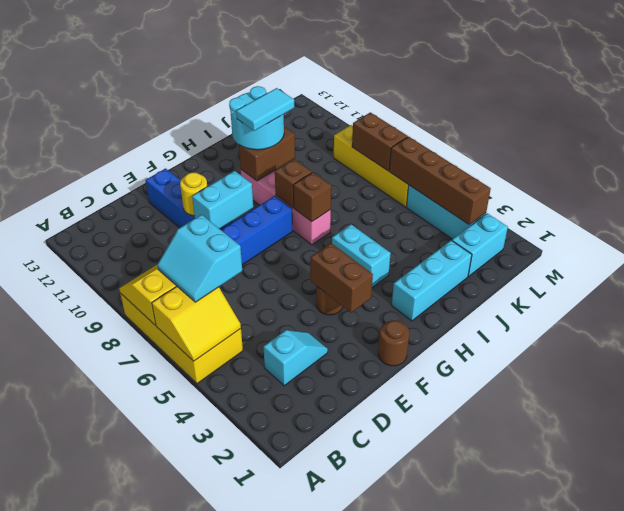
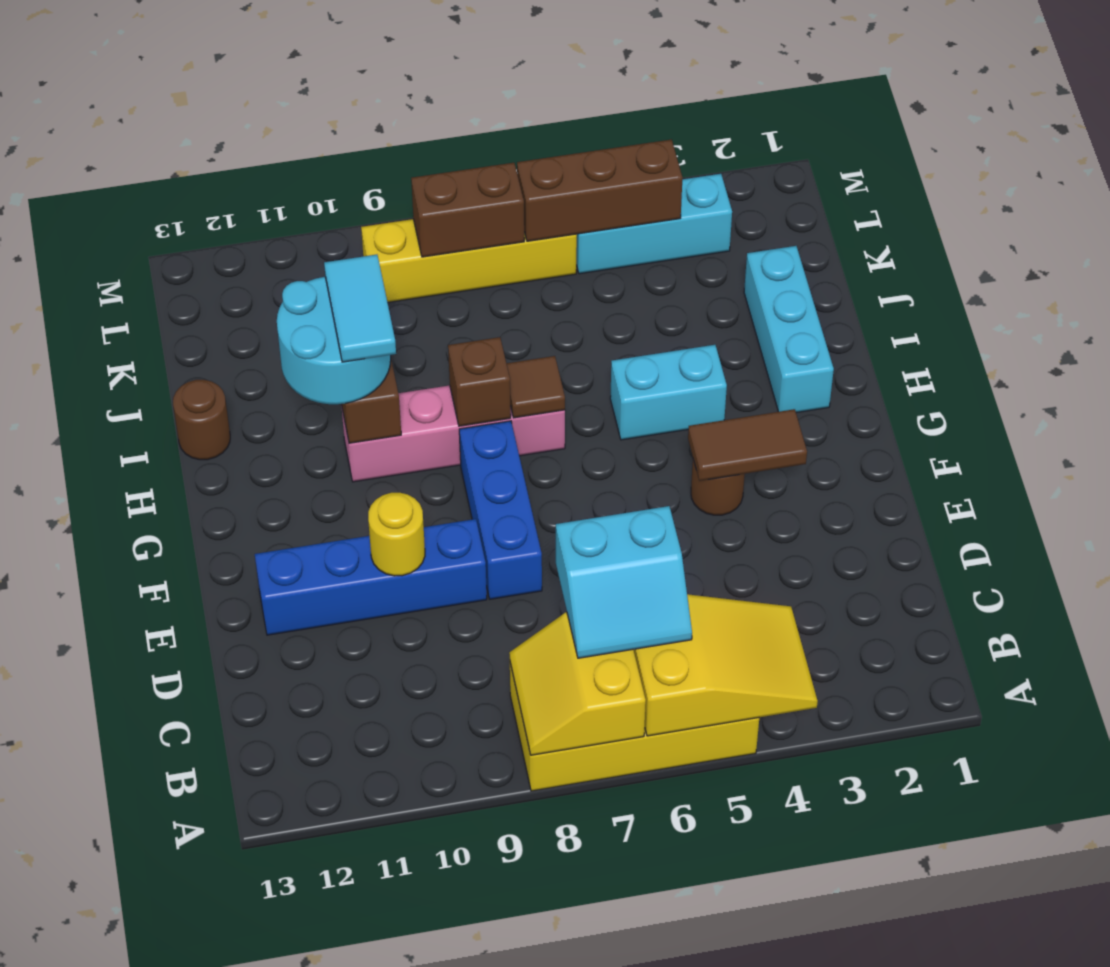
yellow slope A5:B6 level 2 top 6 -> yellow slope A4:B6 level 2 top 6
cyan slope C3:D3 level 1 top C -> none
cyan brick E9:F9 level 2 -> none
brown round brick F1 level 1 -> brown round brick I13 level 1
brown brick F3:F4 level 2 -> brown tile F3:F4 level 2
brown brick H7 level 2 -> brown tile H7 level 2
cyan brick K2:L2 level 1 -> none
brown brick L3:L6 level 2 -> brown brick L4:L6 level 2

